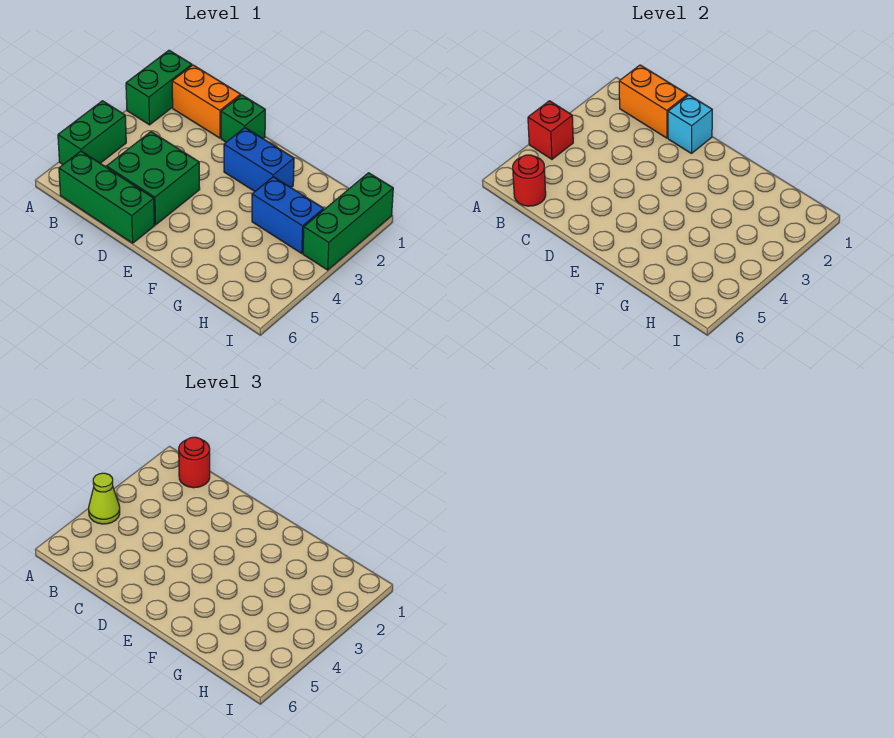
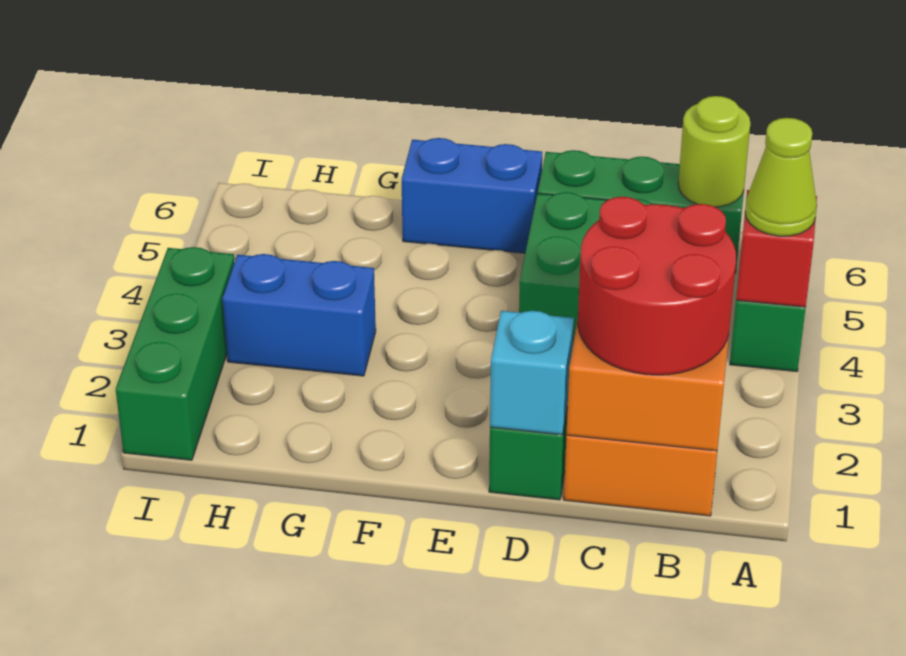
green brick A1:A2 level 1 -> none
red round brick B1 level 3 -> red round brick B1:C2 level 3
red round brick B6 level 2 -> lime round brick B6 level 2
blue brick E2:F2 level 1 -> blue brick E6:F6 level 1

